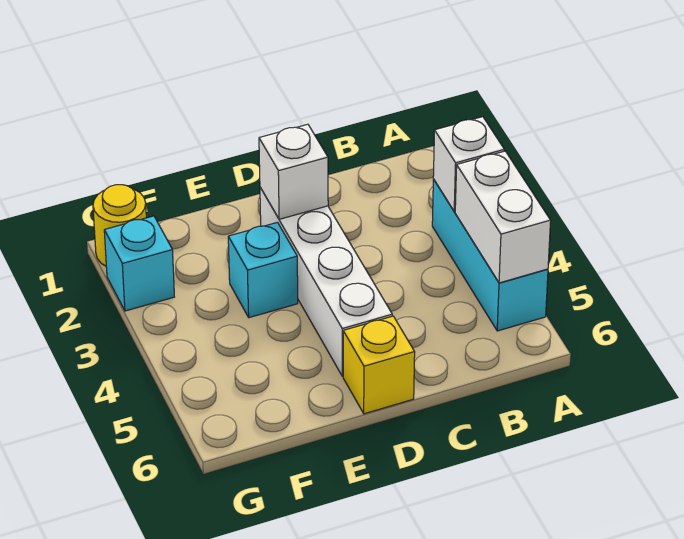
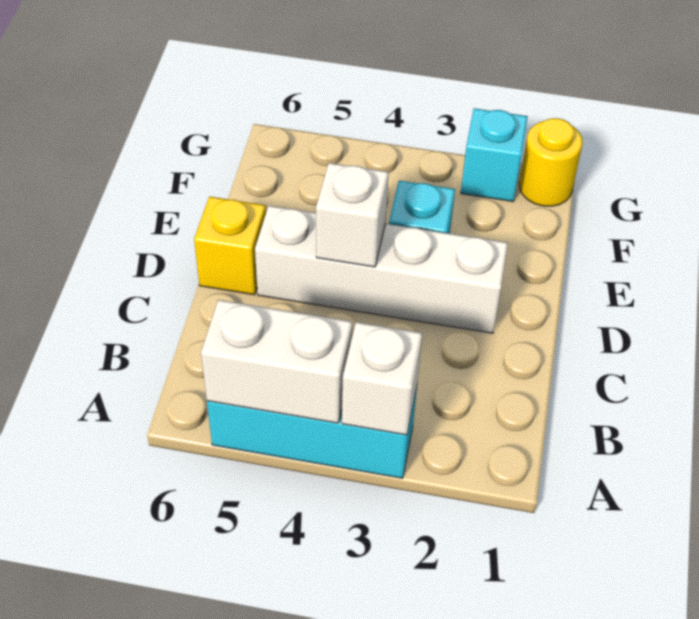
white brick D2 level 2 -> white brick D4 level 2

